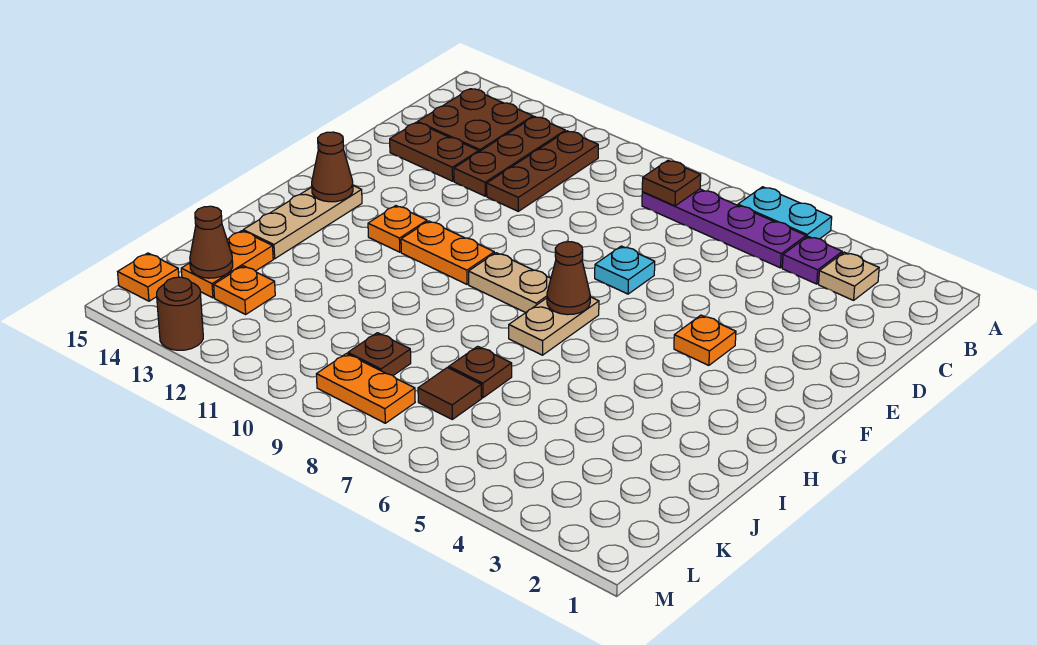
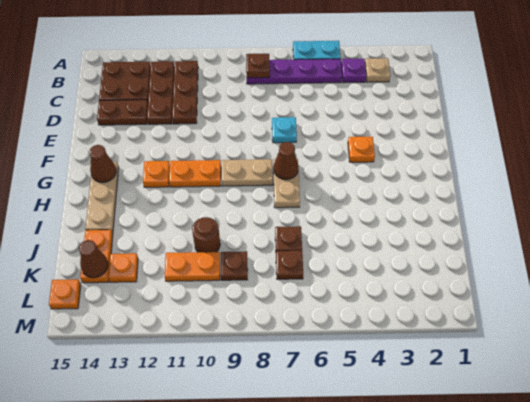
brown tile K7 level 1 -> brown plate K7 level 1
orange plate L8:L9 level 1 -> orange plate K10:K11 level 1
brown round brick M13 level 1 -> brown round brick J10 level 1

